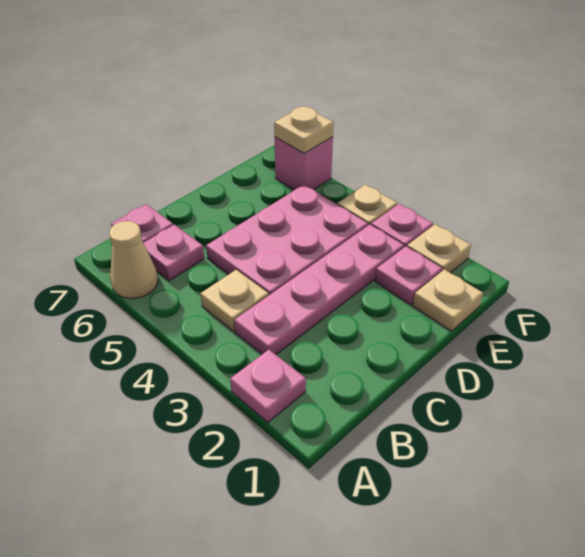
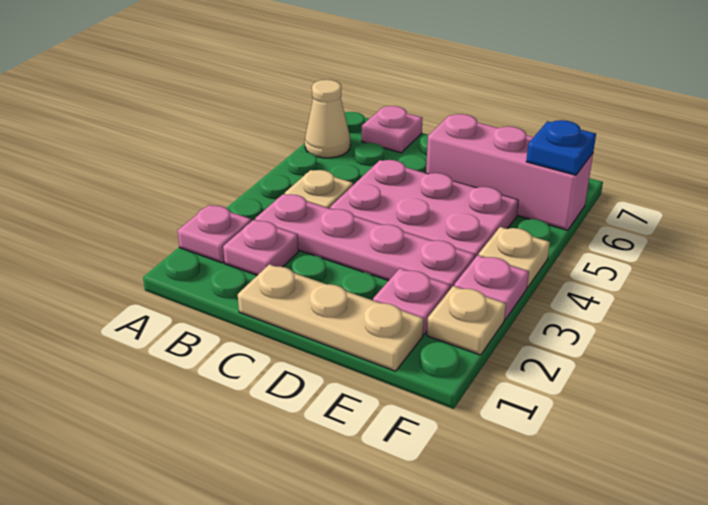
pink plate B6 level 1 -> pink plate B2 level 1
tan plate E1 level 1 -> tan plate C1:E1 level 1
pink brick F6 level 1 -> pink brick D6:F6 level 1
tan plate F6 level 2 -> blue plate F6 level 2

